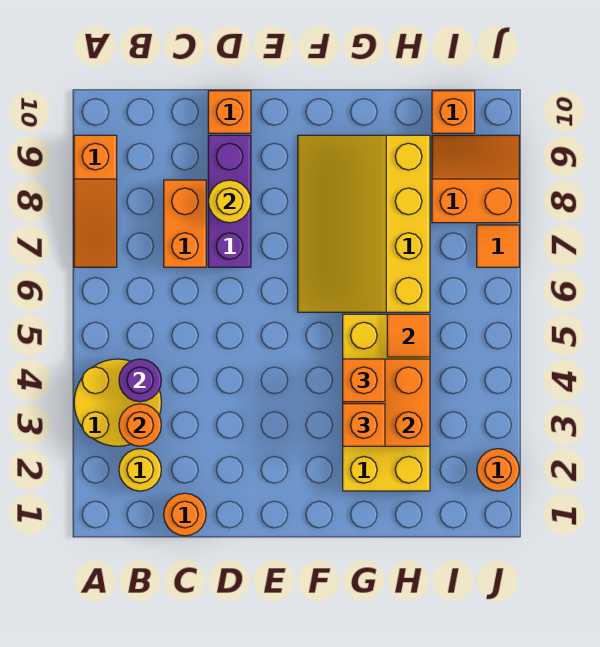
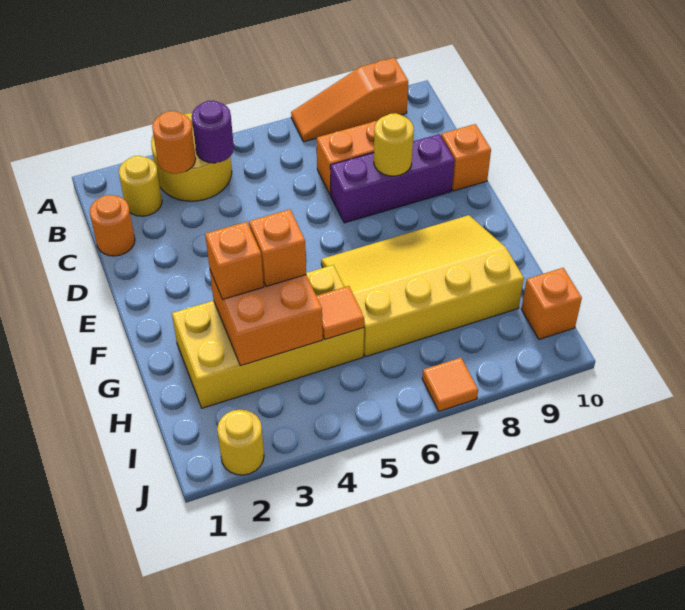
orange slope I8:J9 level 1 top 8 -> none
orange round brick J2 level 1 -> yellow round brick J2 level 1

